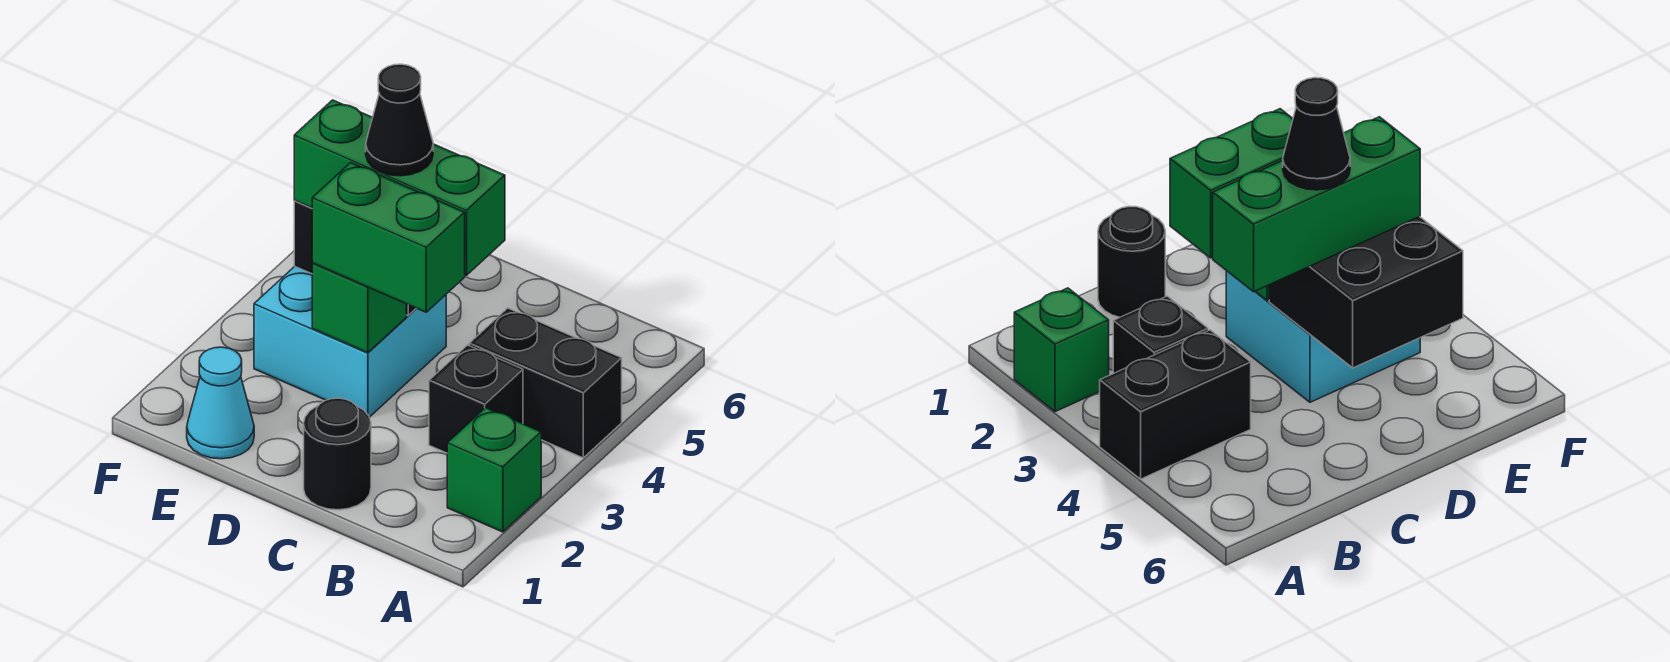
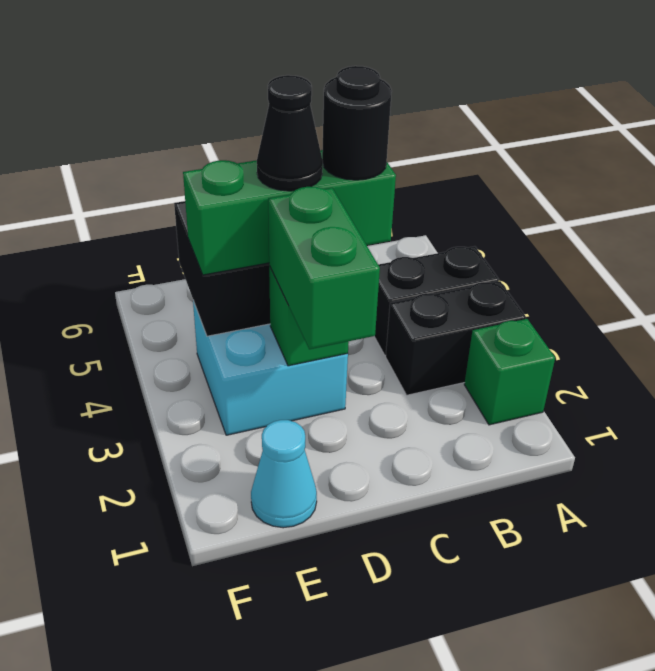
black brick B3 level 1 -> black brick A3:B3 level 1
black round brick C1 level 1 -> black round brick C4 level 4
green brick C3:D3 level 3 -> green brick D2:D3 level 3

